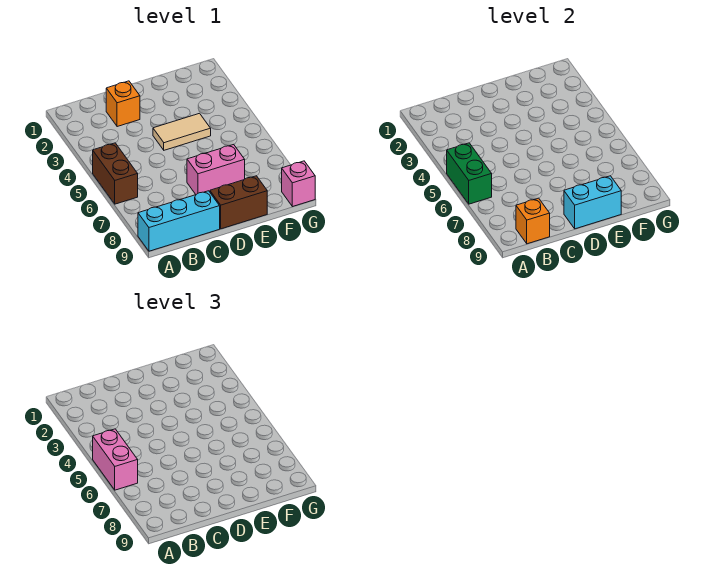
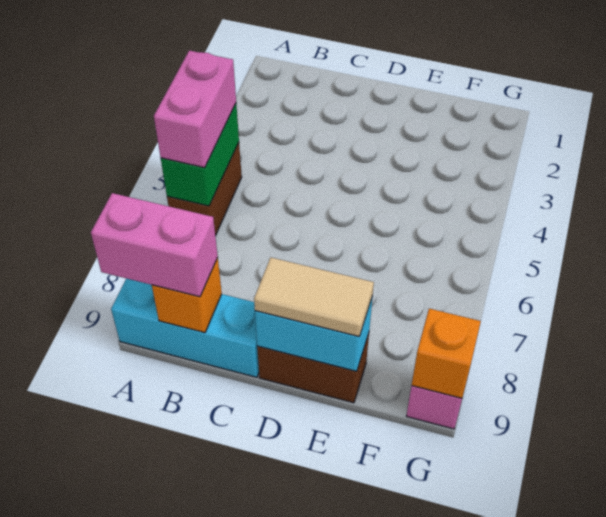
orange brick C2 level 1 -> orange brick G9 level 2
tan tile D4:E4 level 1 -> tan tile D9:E9 level 3
pink brick D7:E7 level 1 -> pink brick A9:B9 level 3

